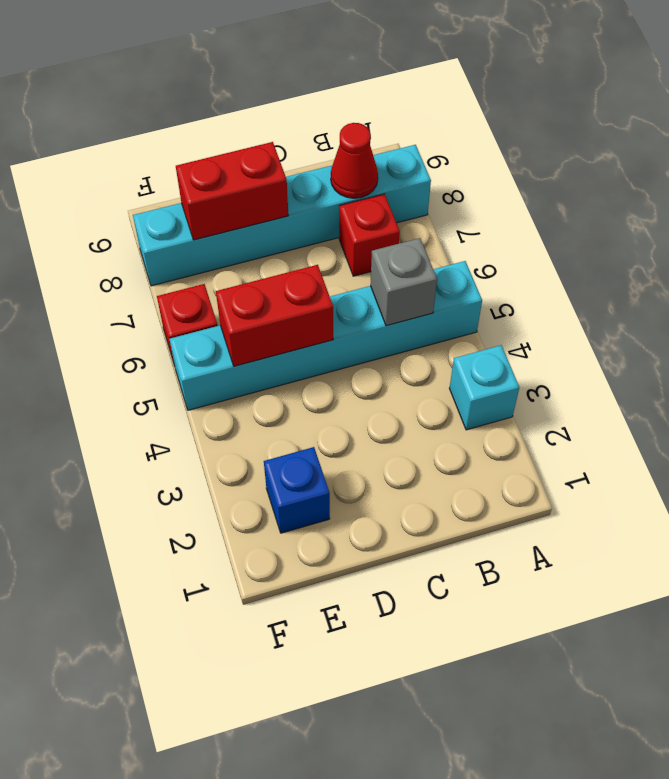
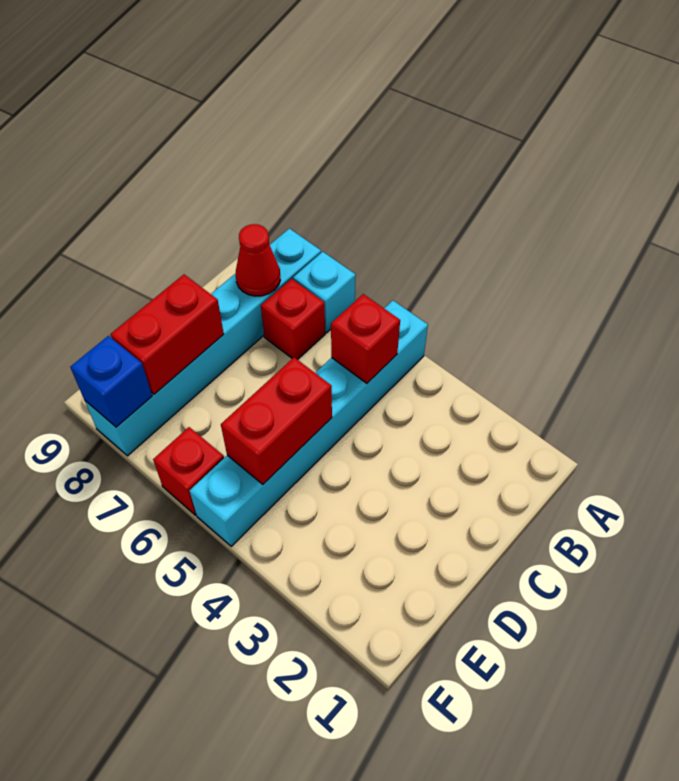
cyan brick A3 level 1 -> cyan brick A7 level 1
grey brick B5 level 2 -> red brick B5 level 2
blue brick E2 level 1 -> blue brick F8 level 2

